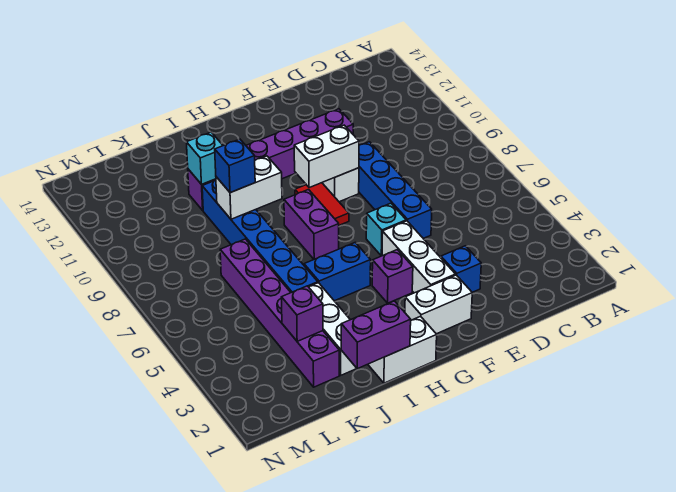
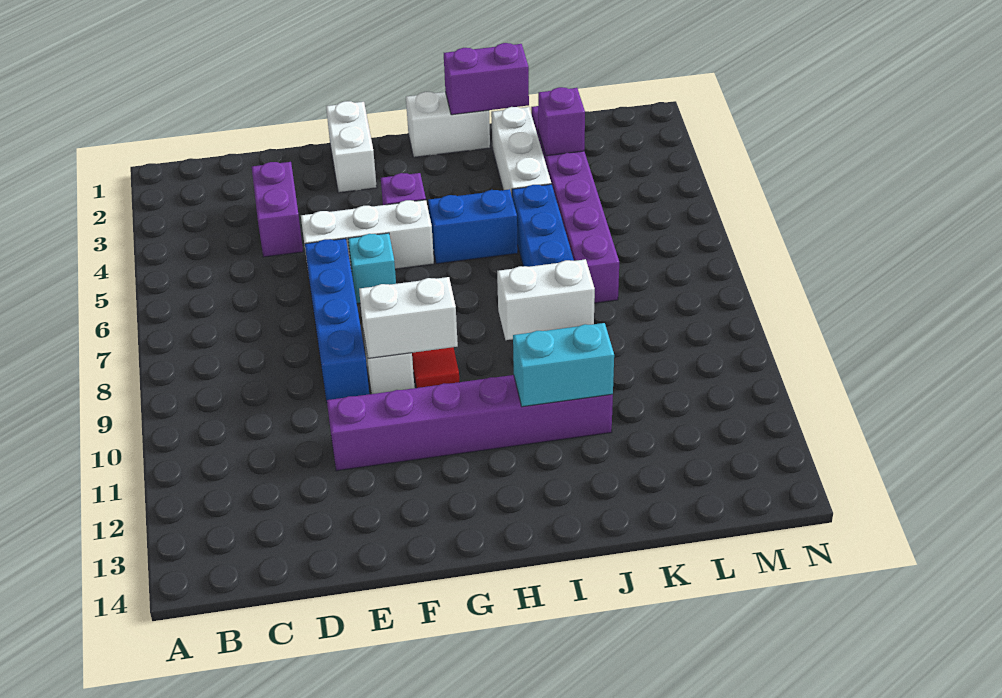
blue brick E3 level 1 -> none
white brick F2:G2 level 1 -> white brick F1:F2 level 1
white brick F3:F5 level 1 -> white brick E5:G5 level 1
purple brick H7:H8 level 1 -> purple brick D3:D4 level 1
blue brick J9 level 3 -> none
cyan brick J11 level 2 -> cyan brick I11:J11 level 2

